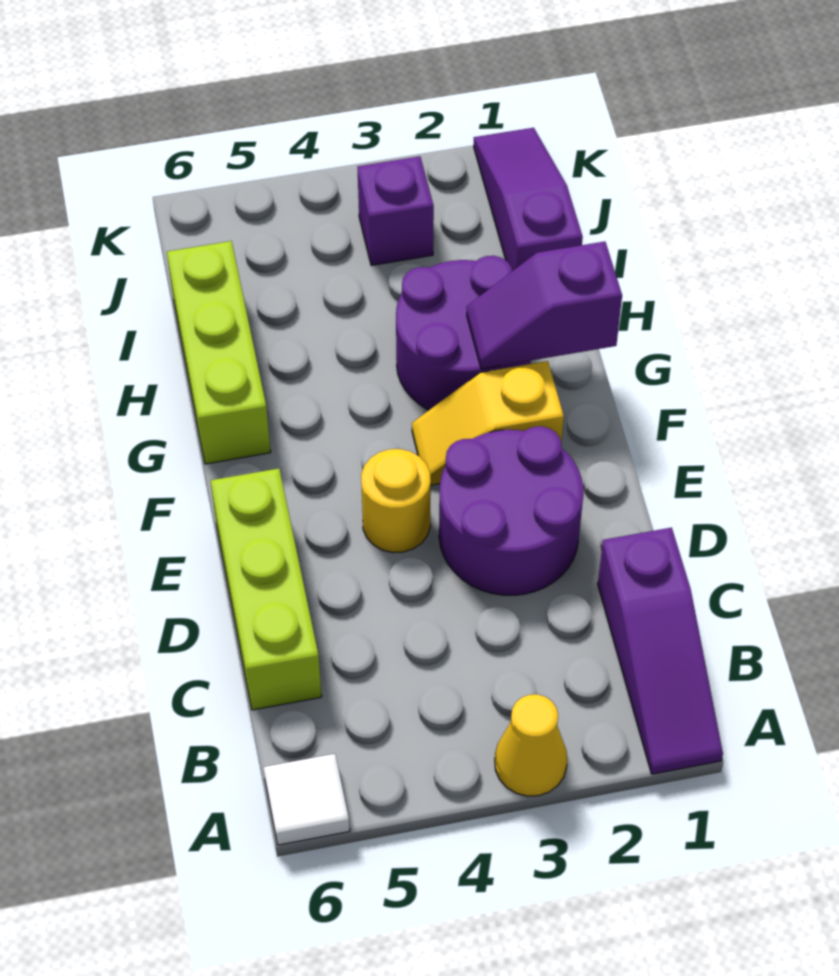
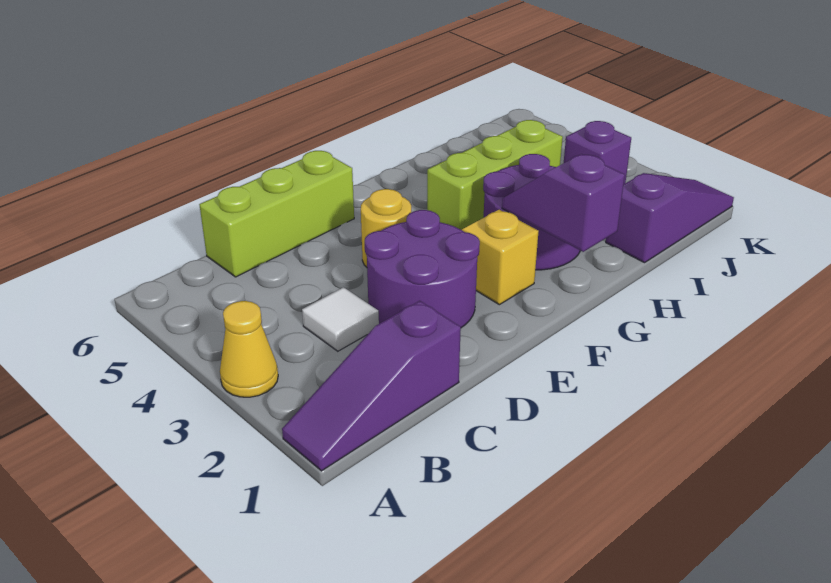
white tile A6 level 1 -> white tile C3 level 1
lime brick G6:I6 level 1 -> lime brick G4:I4 level 1

